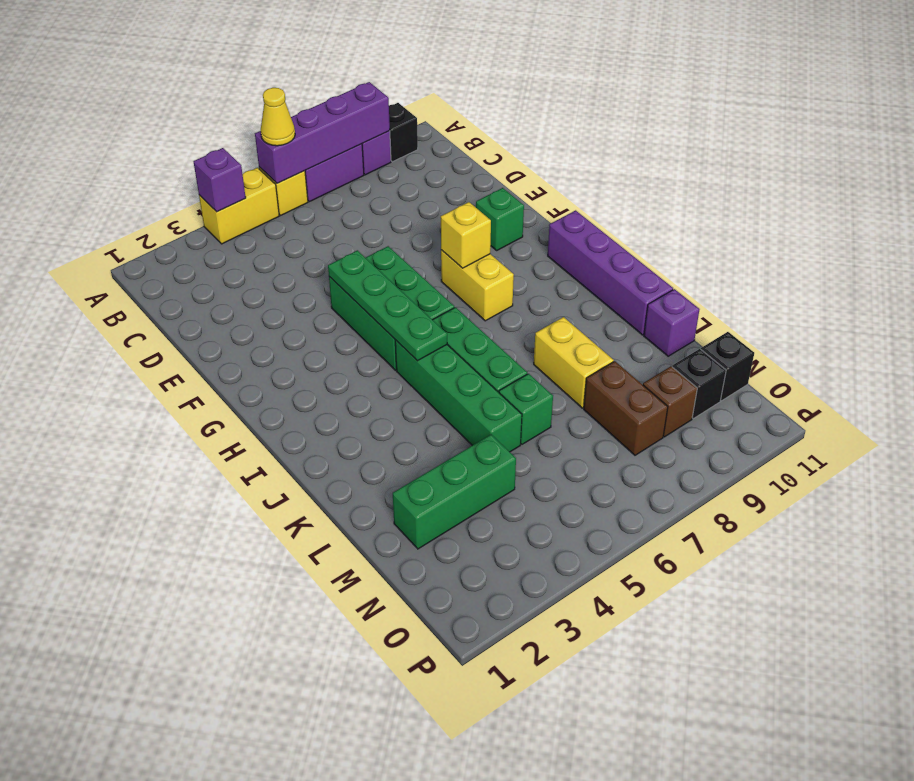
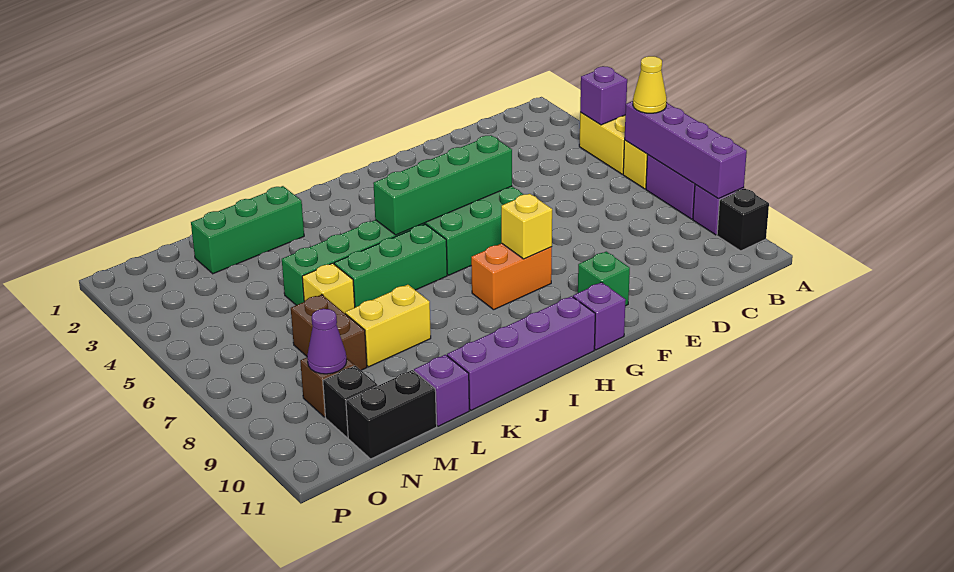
green plate F5:I5 level 2 -> green brick F5:I5 level 2
yellow brick G8:H8 level 1 -> orange brick G8:H8 level 1
none -> purple brick G11 level 1
green brick L6 level 1 -> yellow brick L6 level 1
green brick M2:M4 level 1 -> green brick K2:M2 level 1
brown brick M8:N8 level 1 -> brown brick M7:M8 level 1
none -> purple cone N9 level 2
black brick N11 level 1 -> black brick M11:N11 level 1

